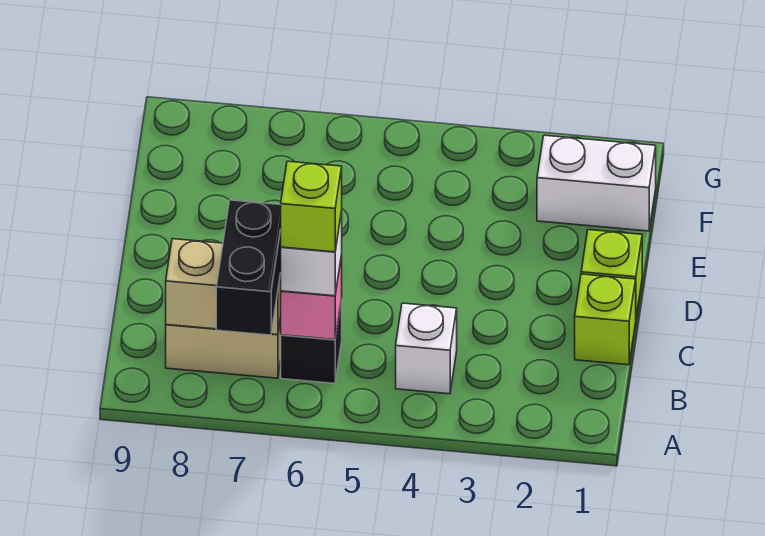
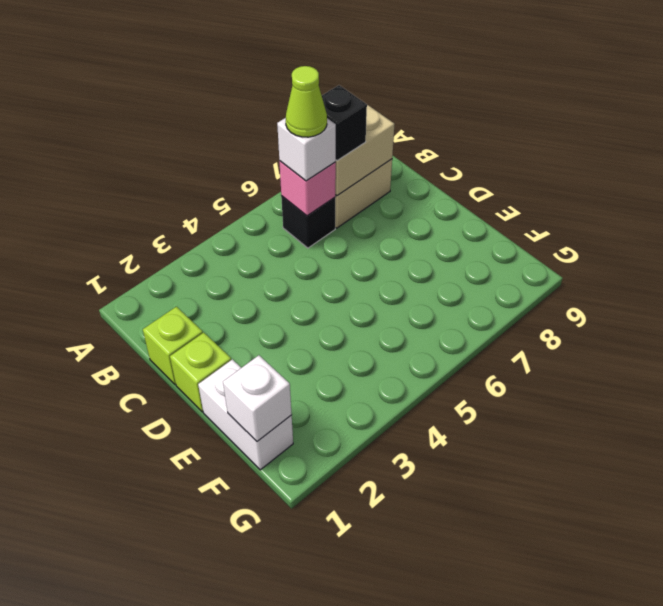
black brick A7:B7 level 3 -> black brick B7 level 3
white brick B4 level 1 -> white brick F1 level 2
lime brick B6 level 4 -> lime cone B6 level 4
white brick F1:F2 level 1 -> white brick E1:F1 level 1

